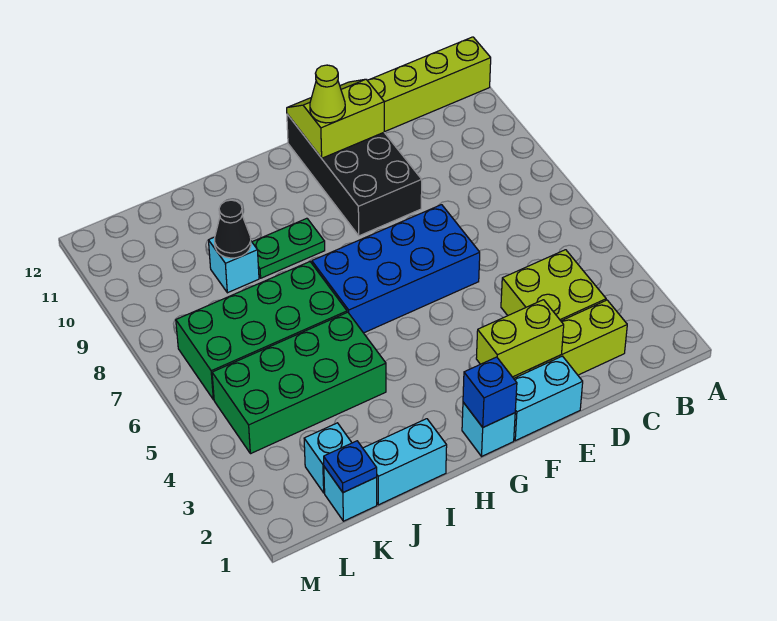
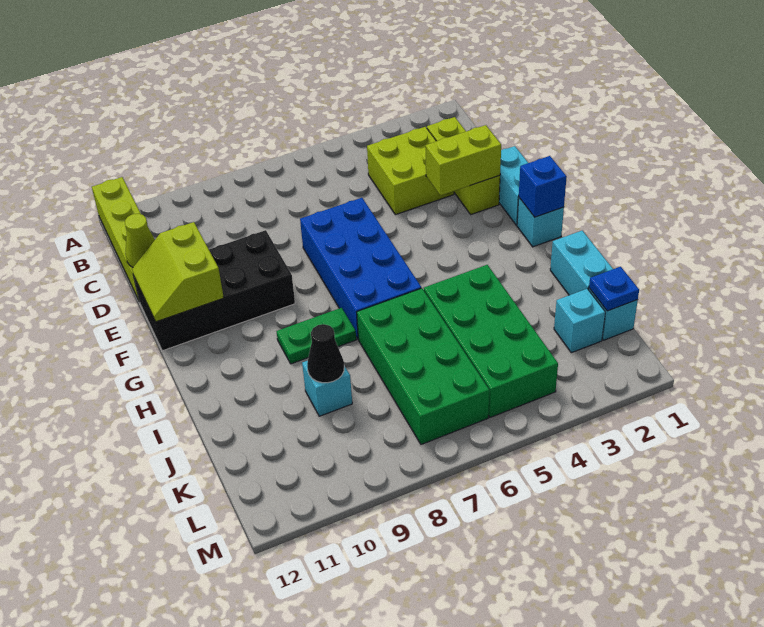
lime brick E2:F2 level 2 -> lime brick E2:E3 level 2
lime cone F11 level 3 -> lime cone D12 level 2
green plate H9:I9 level 1 -> green plate H8:H9 level 1

